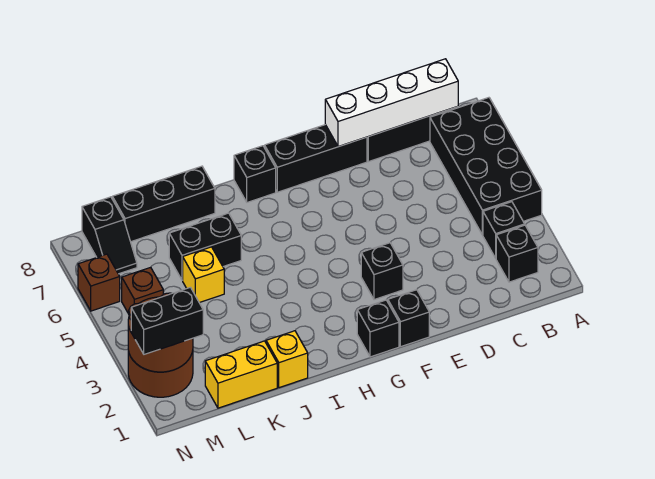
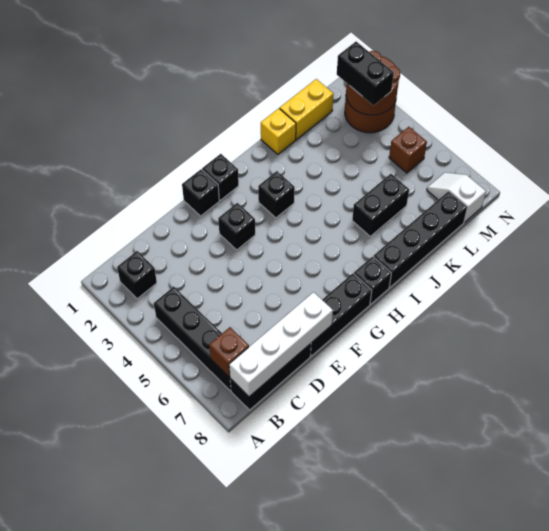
black brick A4:B7 level 1 -> black brick B4:B7 level 1
black brick B3 level 1 -> black brick H3 level 1
black brick J8:L8 level 1 -> black brick I8:L8 level 1
yellow brick K5 level 1 -> none
black brick M2:N2 level 3 -> black brick M2:M3 level 3
black slope M7:M8 level 1 top 8 -> white slope M7:M8 level 1 top 8
brown brick N6 level 1 -> brown brick B7 level 2

